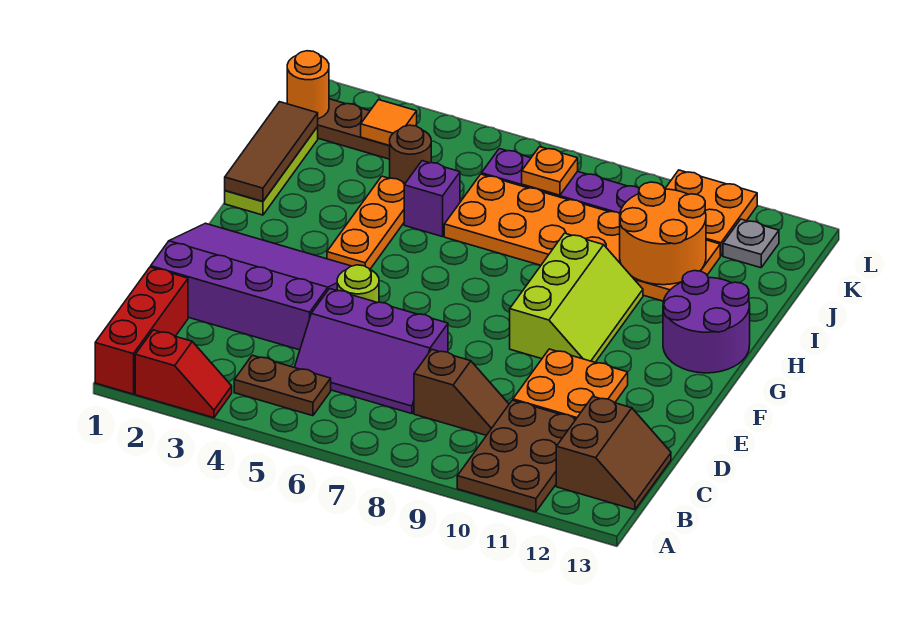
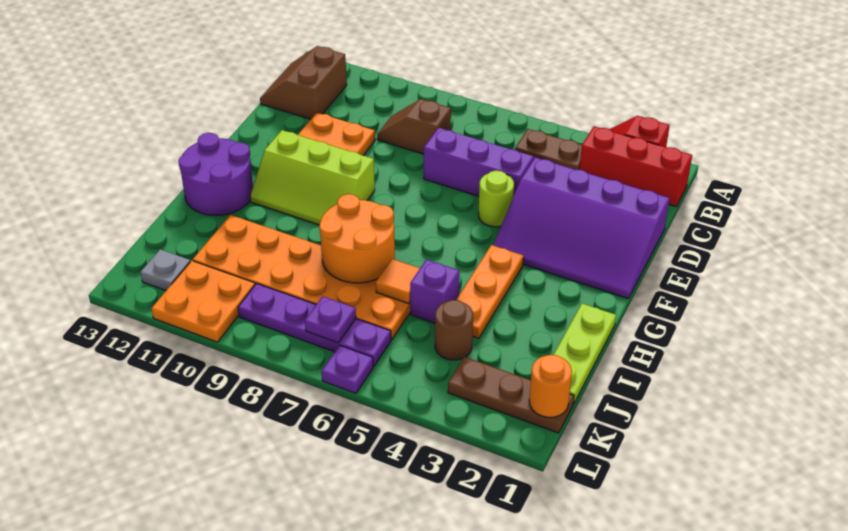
red brick A1:C1 level 1 -> red brick B1:B3 level 1
brown plate A10:C11 level 1 -> none
lime slope F9:H10 level 1 top 9 -> lime slope F9:G11 level 1 top F
brown tile H1:J1 level 2 -> none
orange round brick I10:J11 level 2 -> orange round brick H7:I8 level 2
orange tile K3 level 2 -> orange tile I6 level 2
orange plate K7 level 2 -> purple plate K7 level 2
none -> purple plate L6 level 1

